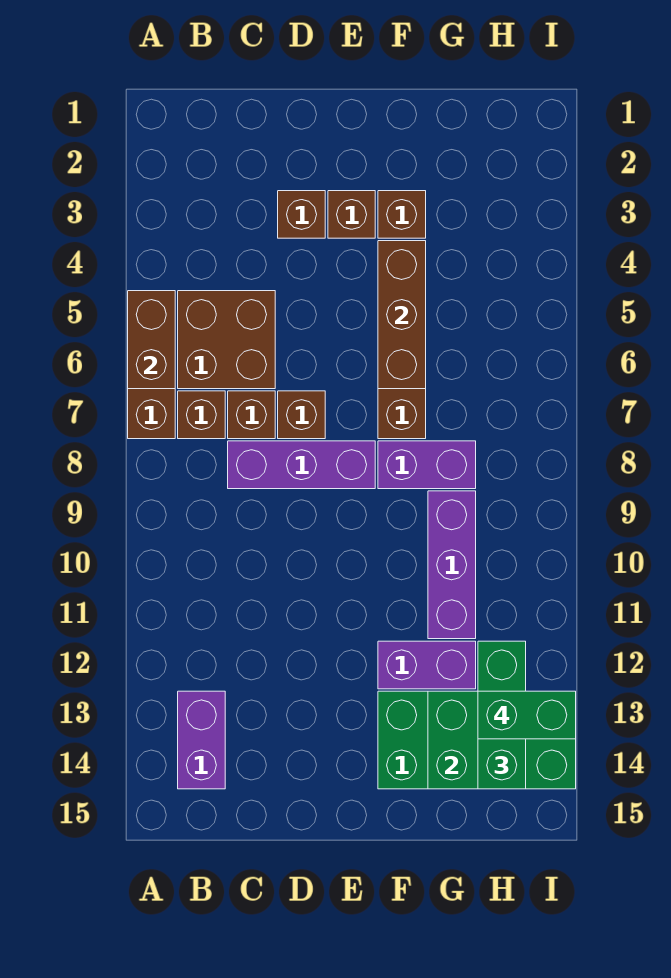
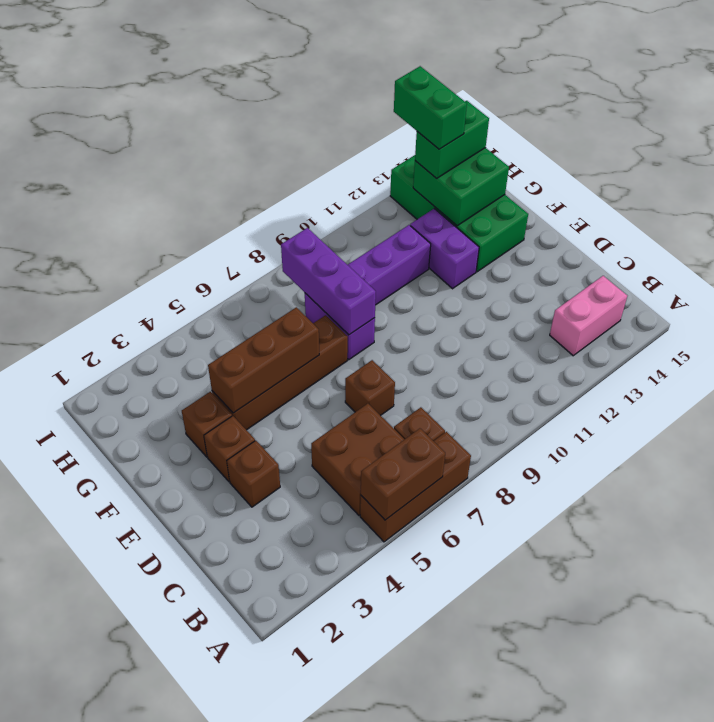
purple brick B13:B14 level 1 -> pink brick B13:B14 level 1
brown brick C7 level 1 -> none
purple brick C8:E8 level 1 -> purple brick F8:H8 level 2
green brick H12:H14 level 3 -> green brick H13:H14 level 3

